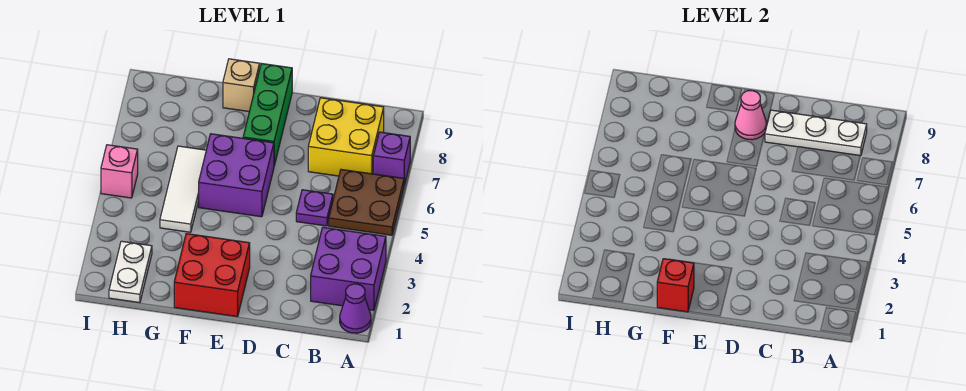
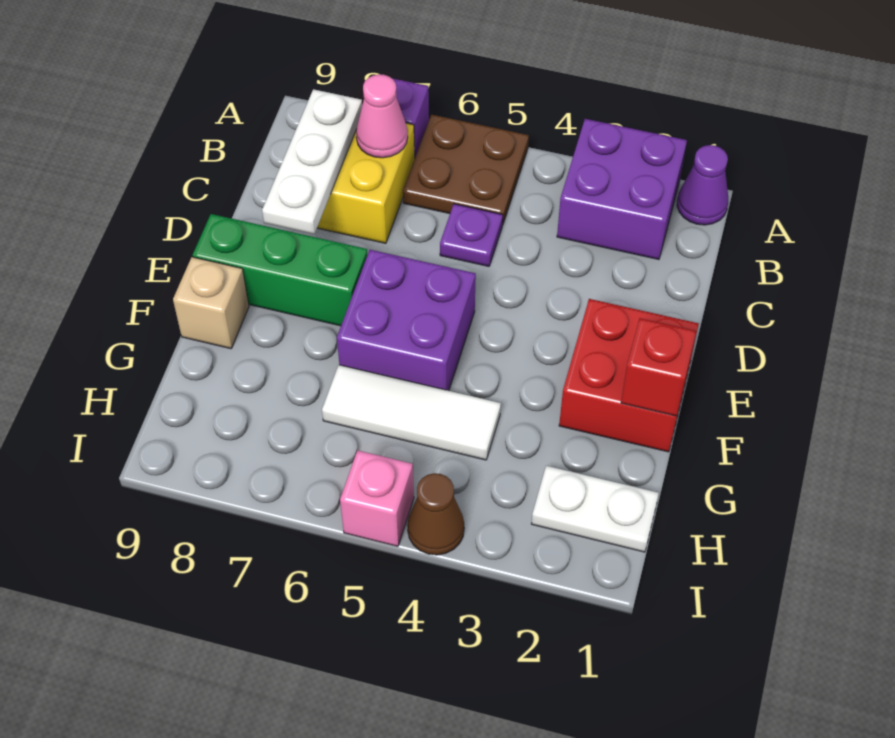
pink cone E8 level 2 -> pink cone B7 level 2
none -> brown cone I4 level 1

